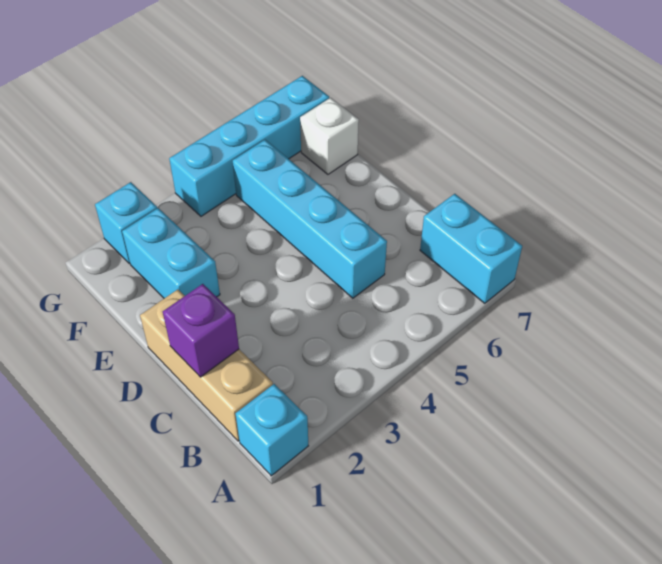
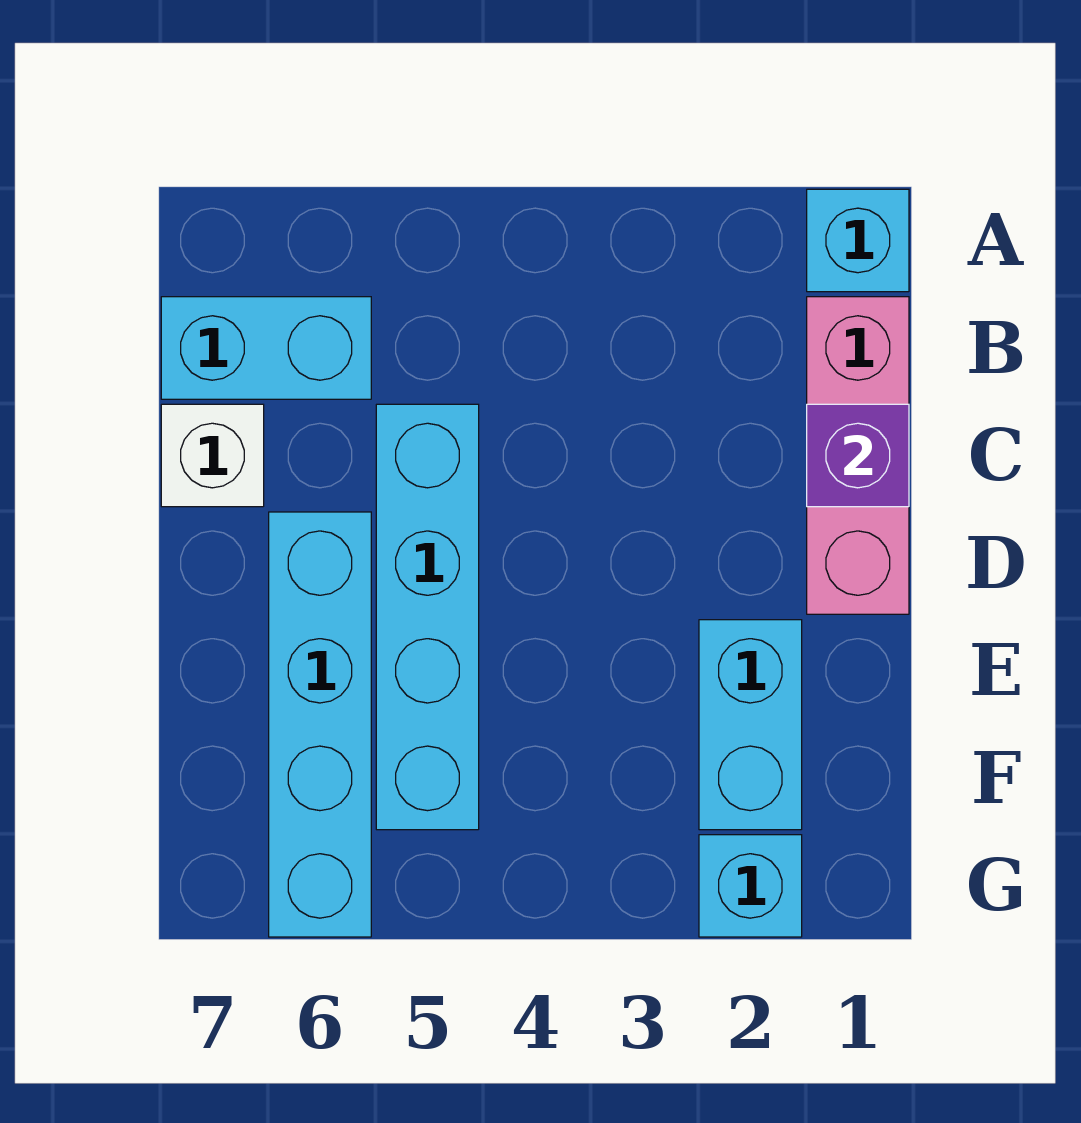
cyan brick A7:B7 level 1 -> cyan brick B6:B7 level 1
tan brick B1:D1 level 1 -> pink brick B1:D1 level 1
white brick F7 level 1 -> white brick C7 level 1
cyan brick G4:G7 level 1 -> cyan brick D6:G6 level 1

